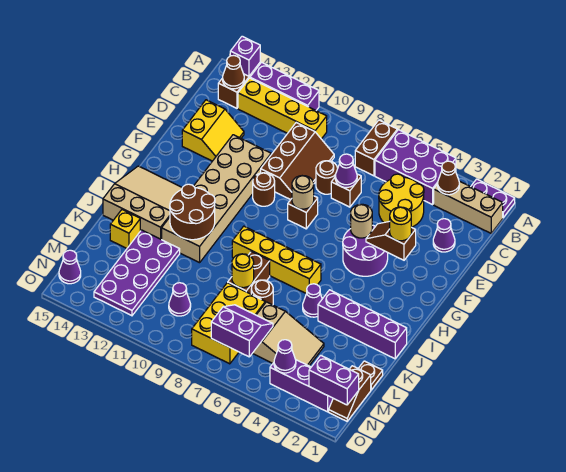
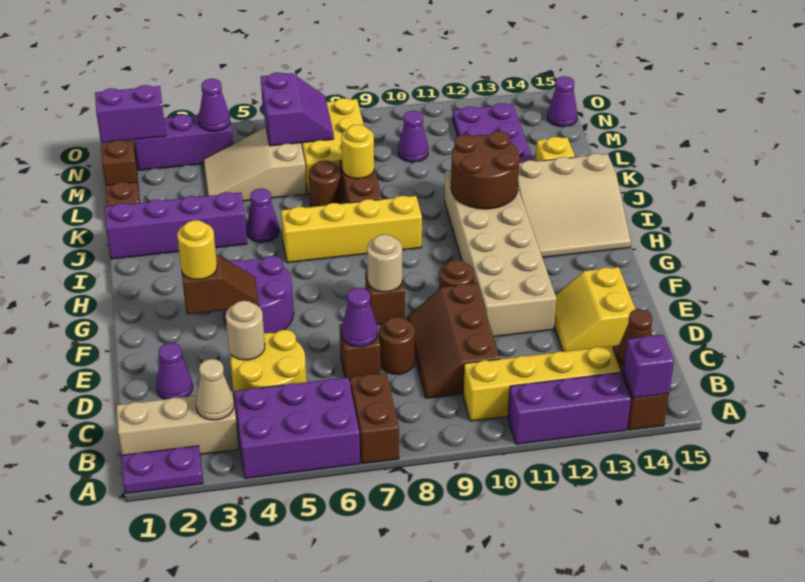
brown cone B3 level 2 -> tan cone B3 level 2
tan round brick F5 level 2 -> tan round brick D4 level 2
purple slope M6:N7 level 2 top N -> purple slope M6:N7 level 2 top 6

